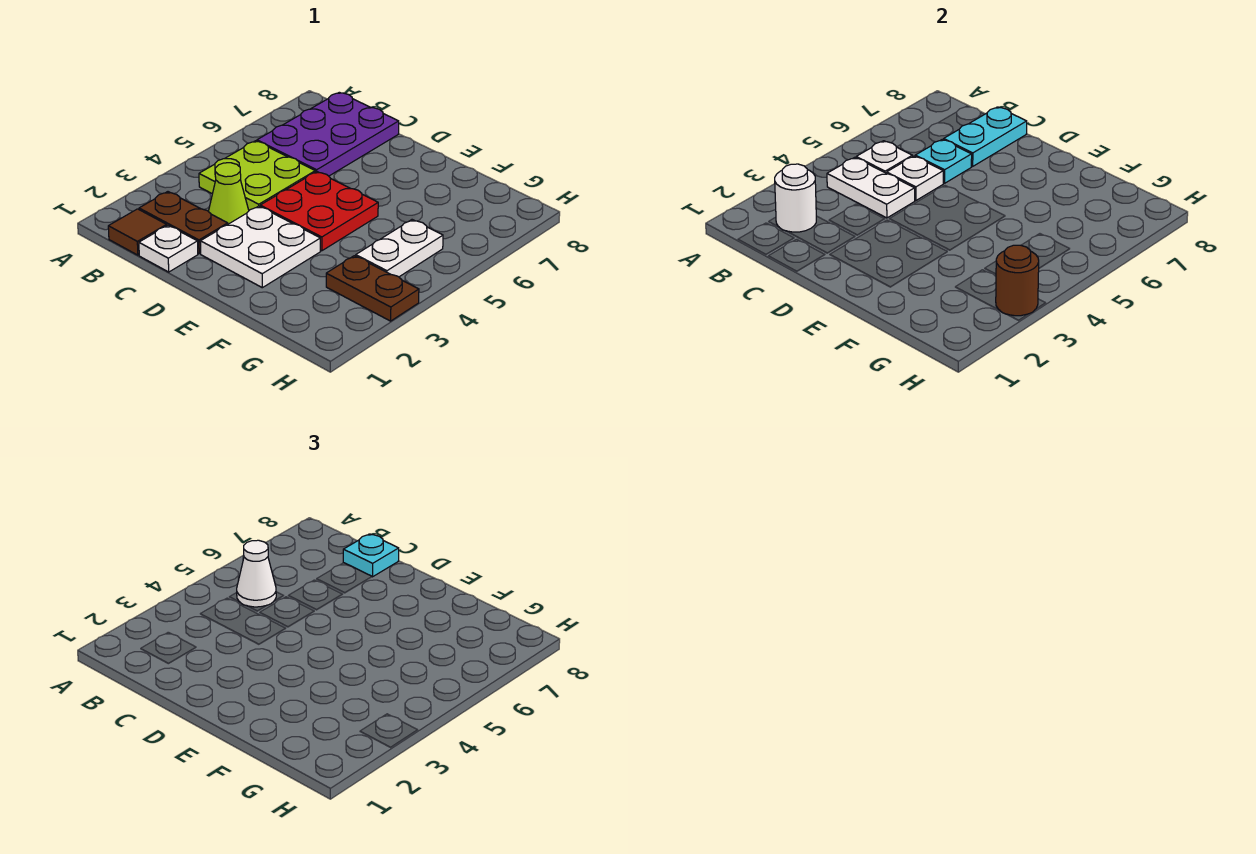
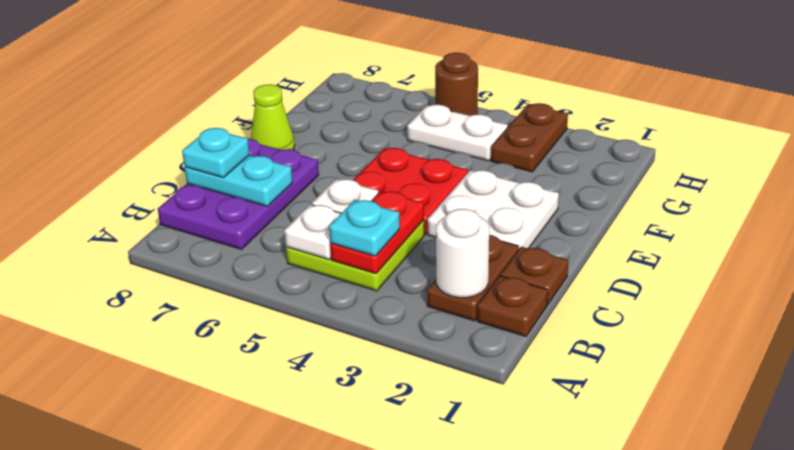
brown tile B1 level 1 -> brown plate B1 level 1
white plate B4:C4 level 2 -> red plate B4:C4 level 2
white cone B5 level 3 -> none
purple plate B6:C8 level 1 -> purple plate B7:D8 level 1
white plate C1 level 1 -> brown plate C1 level 1
lime cone C3 level 1 -> lime cone E8 level 1
cyan plate C6 level 2 -> cyan plate B4 level 3
brown round brick H3 level 2 -> brown round brick H5 level 1

